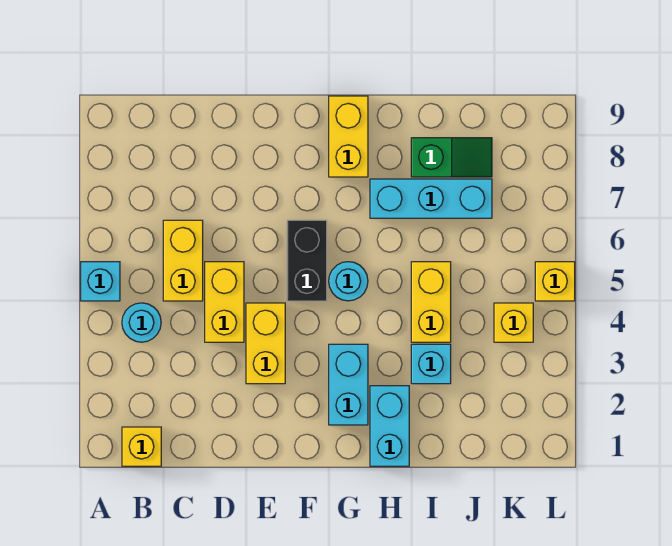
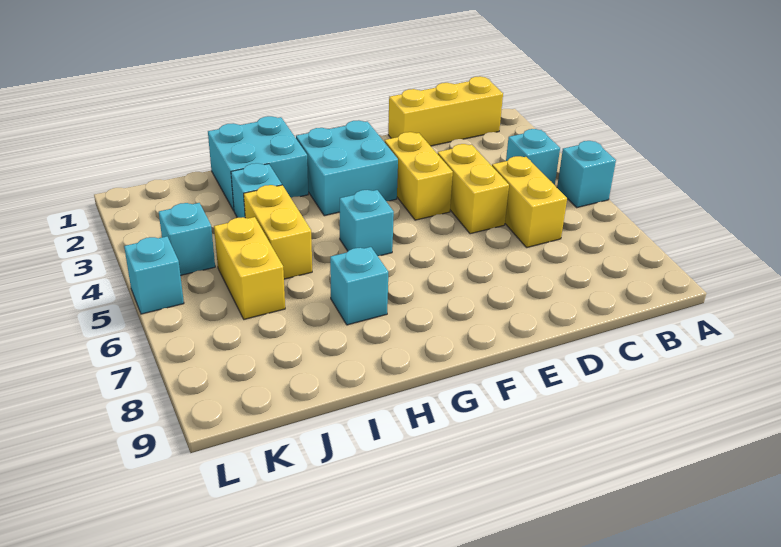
yellow brick B1 level 1 -> yellow brick B1:D1 level 1
cyan round brick B4 level 1 -> cyan brick B4 level 1
black brick F5:F6 level 1 -> none
cyan brick G2:G3 level 1 -> cyan brick F2:G3 level 1
cyan round brick G5 level 1 -> cyan brick G5 level 1
yellow brick G8:G9 level 1 -> yellow brick J5:J6 level 1
cyan brick H1:H2 level 1 -> cyan brick H1:I2 level 1
cyan brick H7:J7 level 1 -> cyan brick H7 level 1
green slope I8:J8 level 1 top I -> none
yellow brick K4 level 1 -> cyan brick K4 level 1
yellow brick L5 level 1 -> cyan brick L5 level 1

